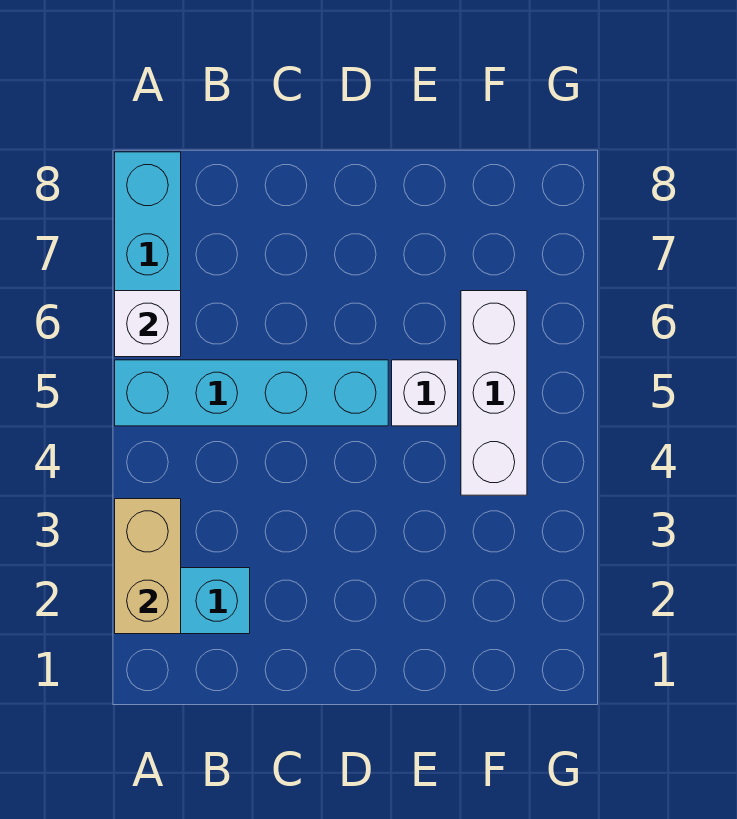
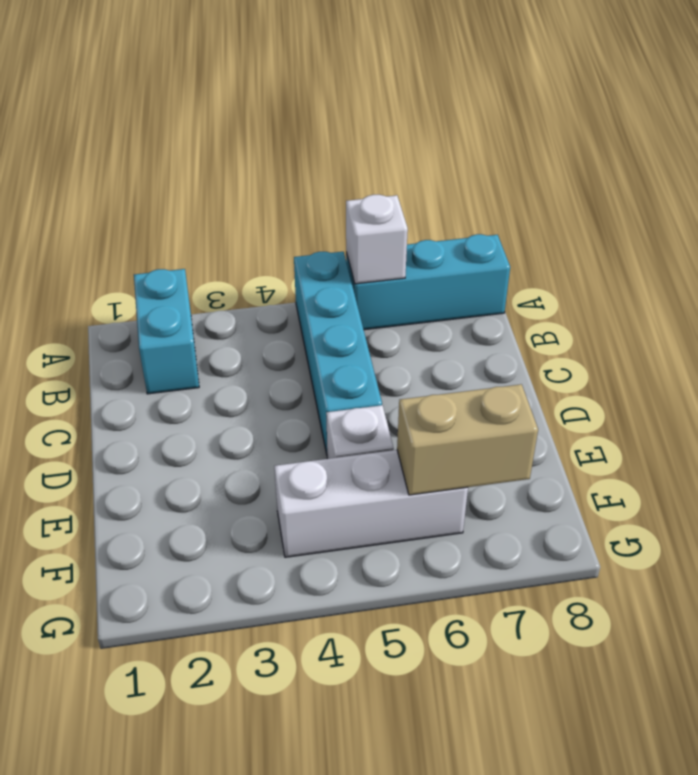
tan brick A2:A3 level 2 -> tan brick F6:F7 level 2

